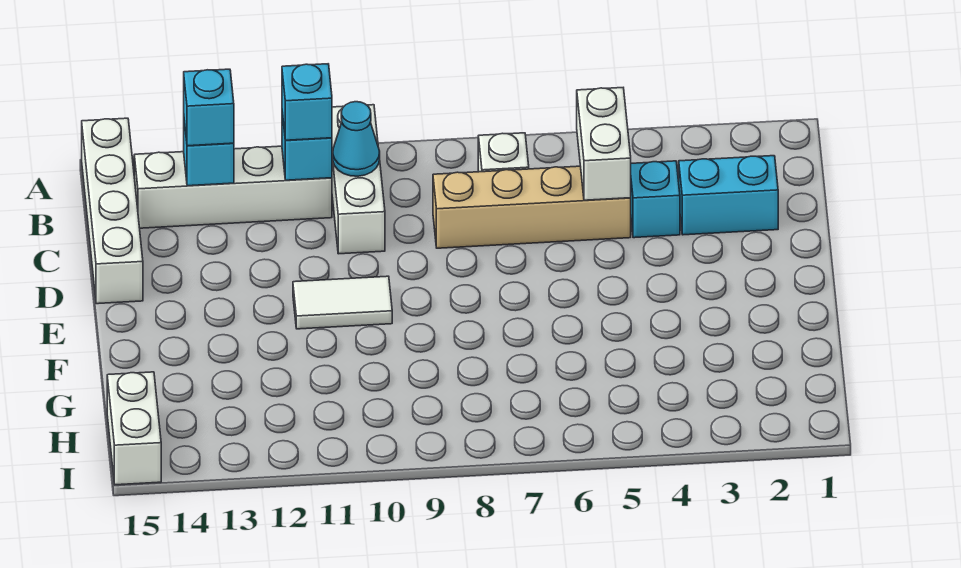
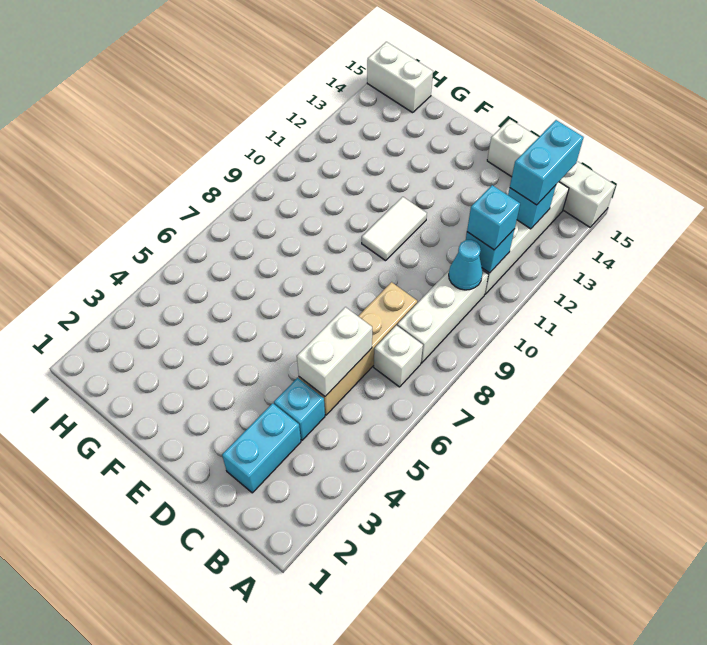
white brick A10:C10 level 1 -> white brick B8:B10 level 1
white brick B5:C5 level 2 -> white brick C5:C6 level 2
cyan brick B13 level 3 -> cyan brick B13:B14 level 3

